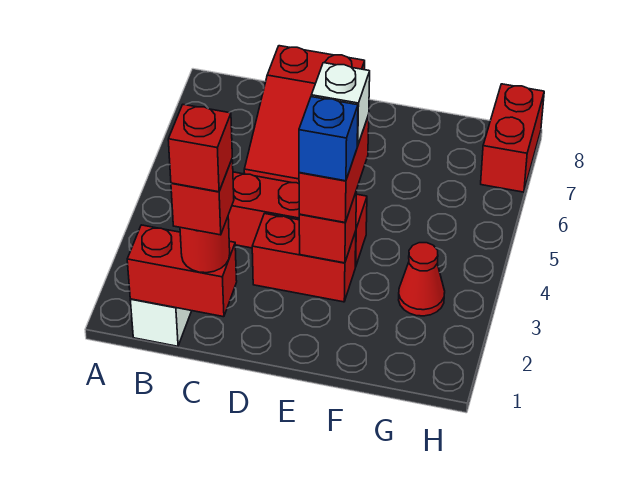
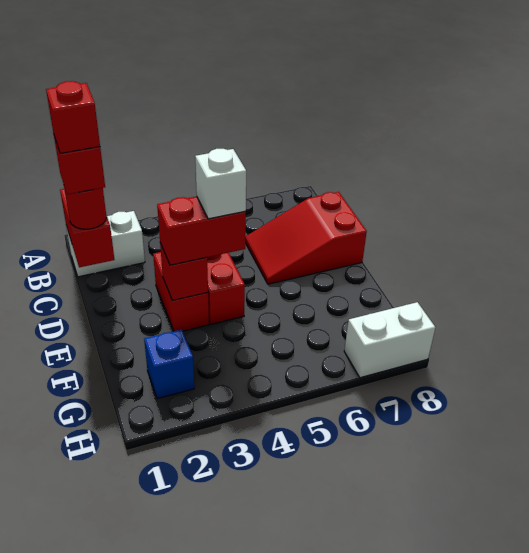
blue brick E3 level 4 -> blue brick G2 level 1
red cone G3 level 1 -> none
red brick H7:H8 level 1 -> white brick H7:H8 level 1

